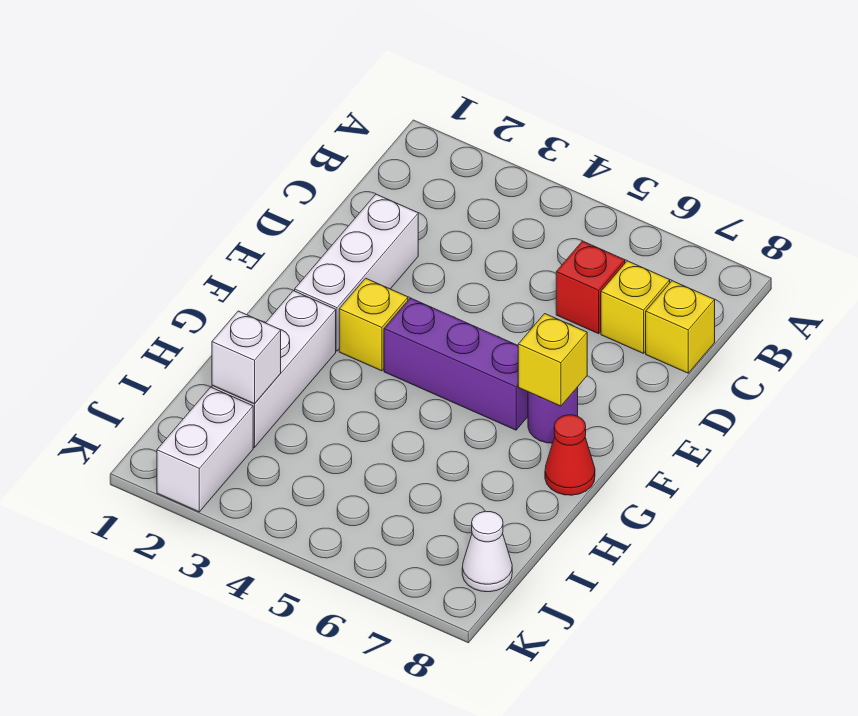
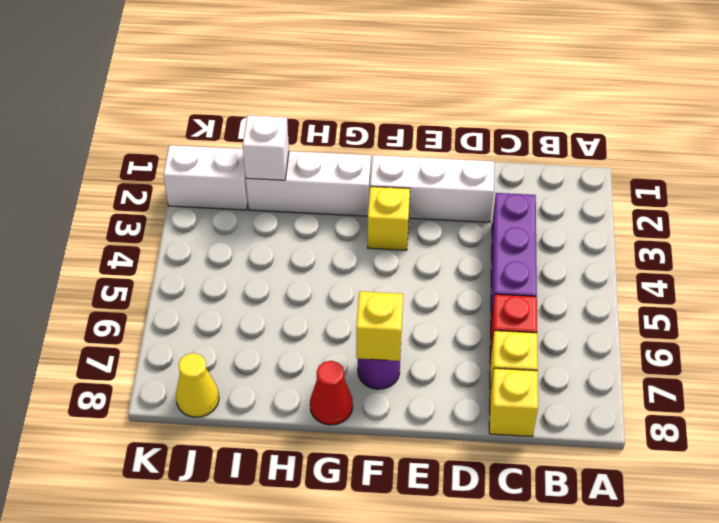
purple brick F4:F6 level 1 -> purple brick C3:C5 level 1
white cone J8 level 1 -> yellow cone J8 level 1

